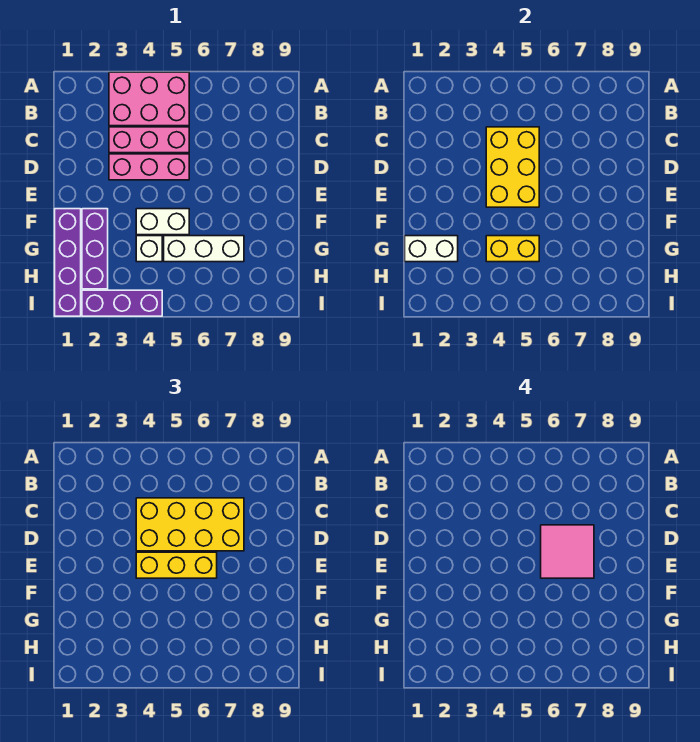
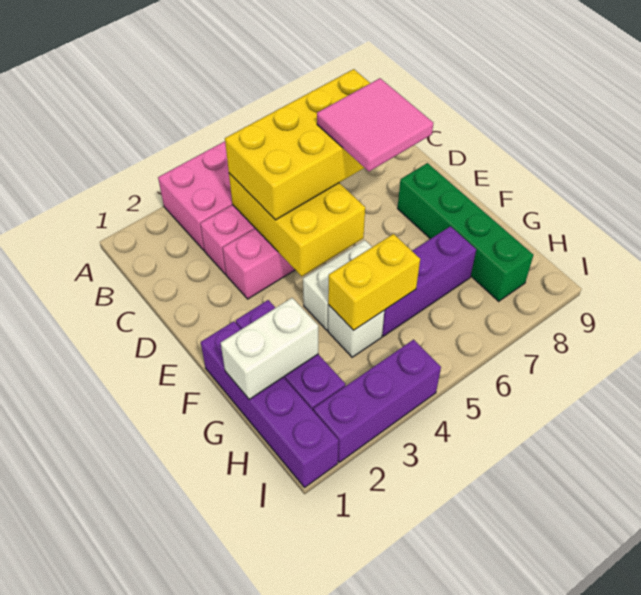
yellow brick E4:E6 level 3 -> none
none -> green brick E8:H8 level 1
white brick G5:G7 level 1 -> purple brick G5:G7 level 1

